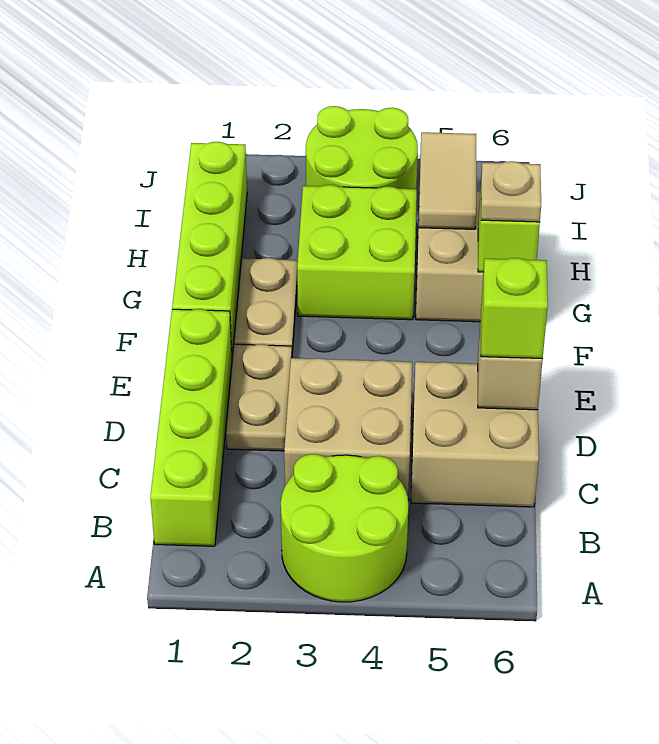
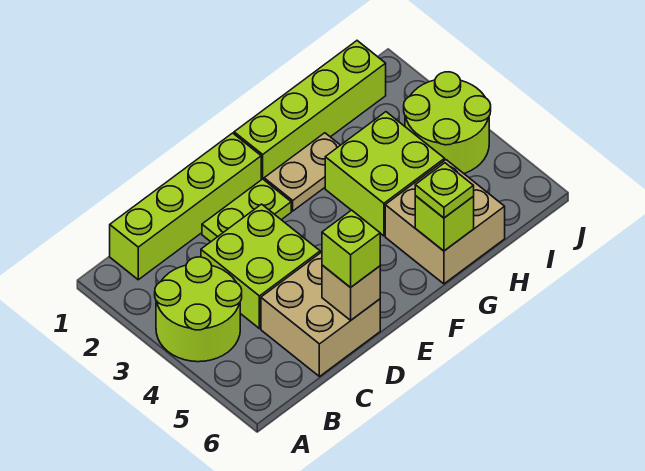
tan brick C3:D4 level 1 -> lime brick C3:D4 level 1
tan plate D2:E2 level 1 -> lime plate D2:E2 level 1
tan plate G6 level 3 -> lime plate G6 level 3
tan tile H5:I5 level 2 -> none

